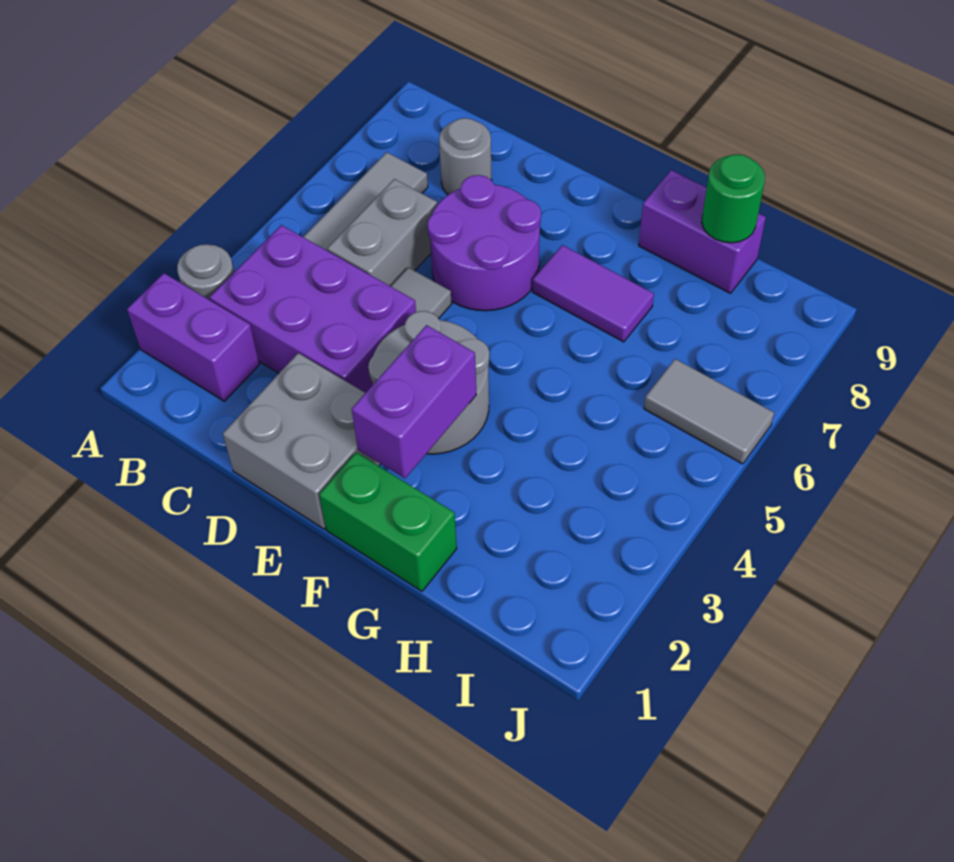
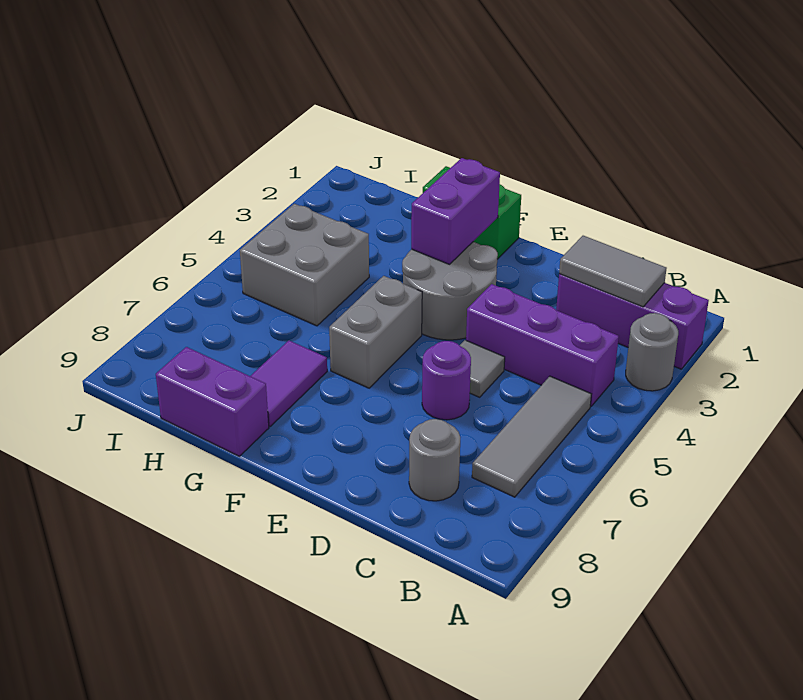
purple brick A2:B2 level 1 -> purple brick A2:C2 level 1
purple brick B3:D4 level 1 -> purple brick B4:D4 level 1
grey brick C5:C6 level 1 -> grey brick F5:F6 level 1
grey brick D1:E2 level 1 -> grey brick H4:I5 level 1
purple round brick D6:E7 level 1 -> purple round brick D6 level 1
purple tile F7:G7 level 1 -> purple tile G7:G8 level 1
green round brick H9 level 2 -> none
grey tile I6:J6 level 1 -> grey tile B2:C2 level 2

